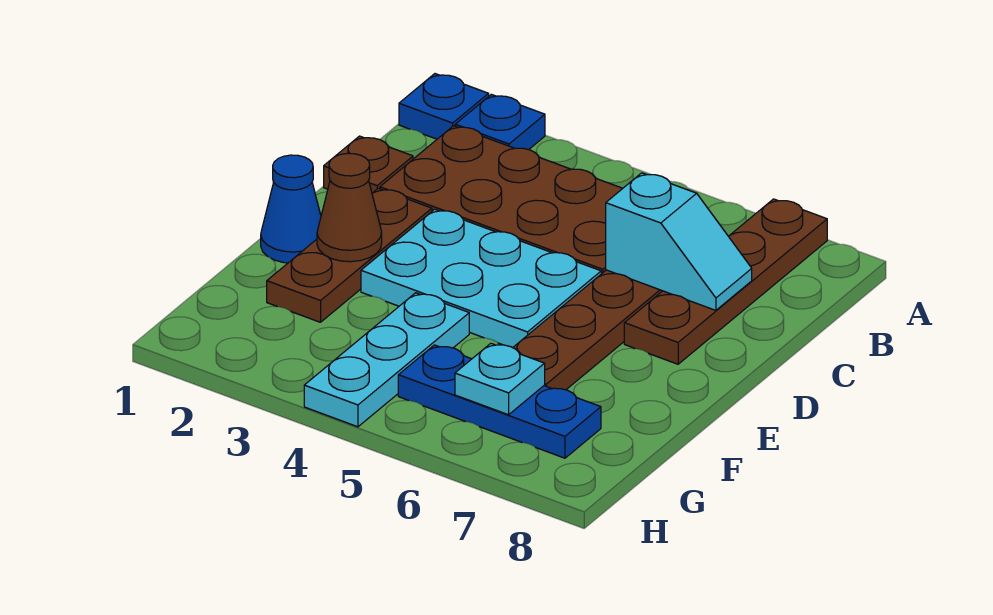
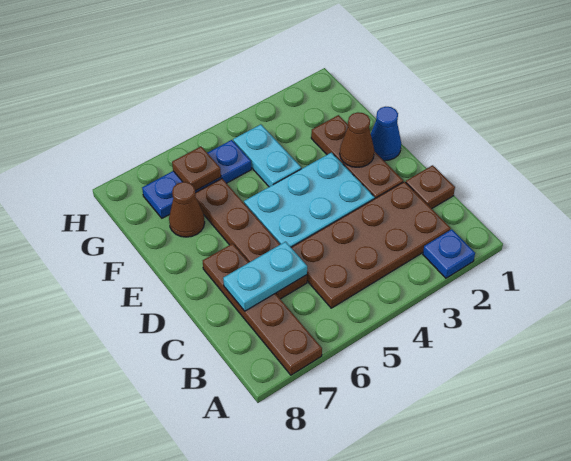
blue plate A1 level 1 -> none
cyan slope C6:C7 level 2 top 6 -> cyan plate C6:C7 level 2
cyan plate F4:H4 level 1 -> cyan plate F4:G4 level 1
none -> brown cone F7 level 1
cyan plate G6 level 2 -> brown plate G6 level 2

